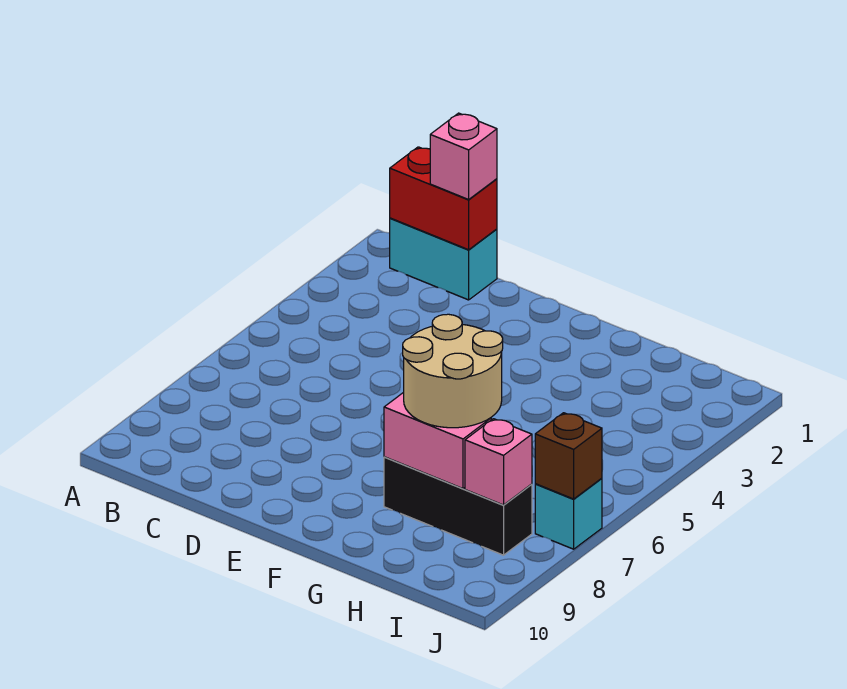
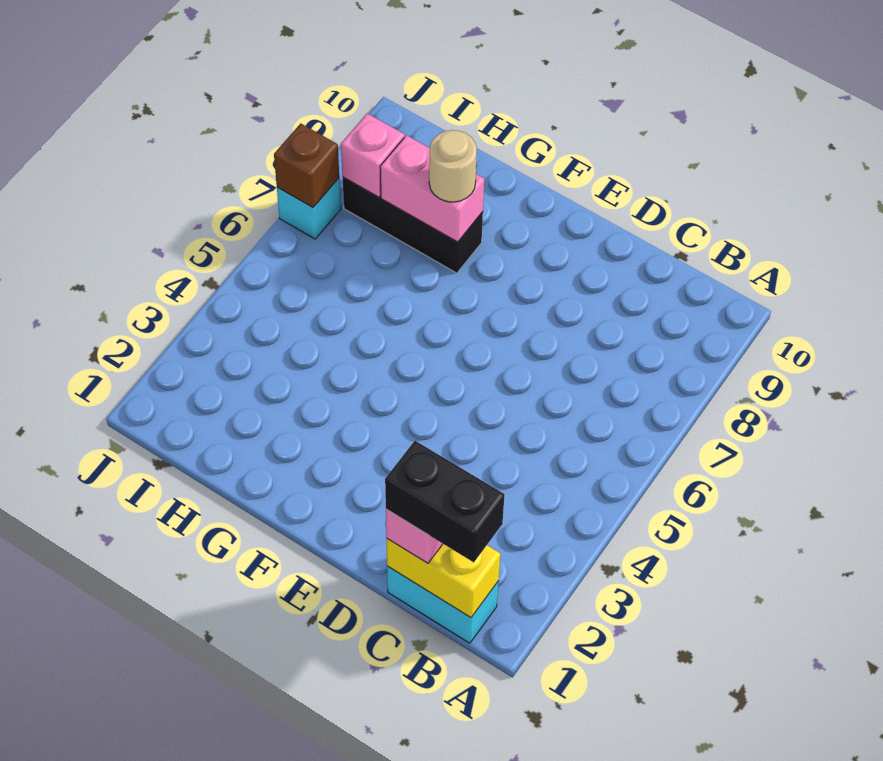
red brick B1:C1 level 2 -> yellow brick B1:C1 level 2
none -> black brick B1:C1 level 4
tan round brick G7:H8 level 3 -> tan round brick G8 level 3

